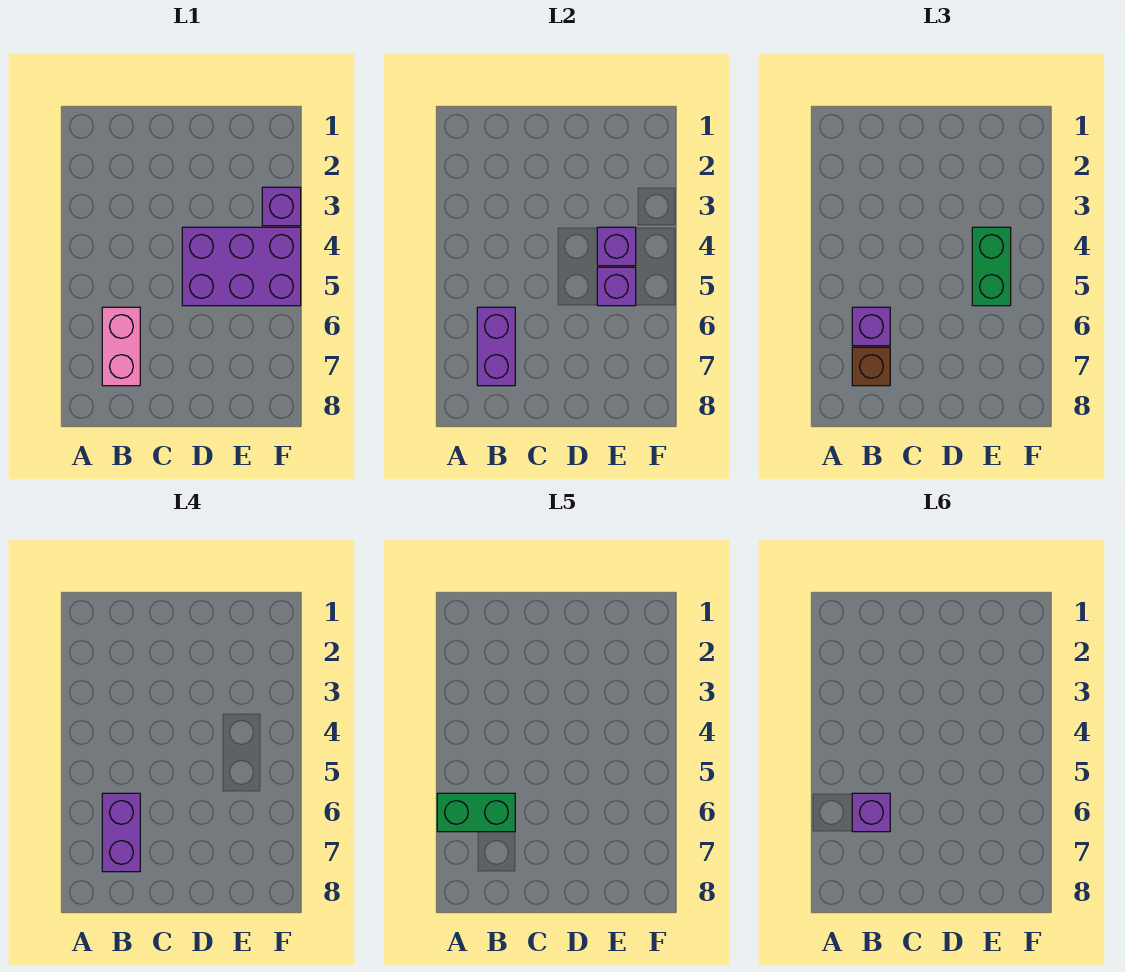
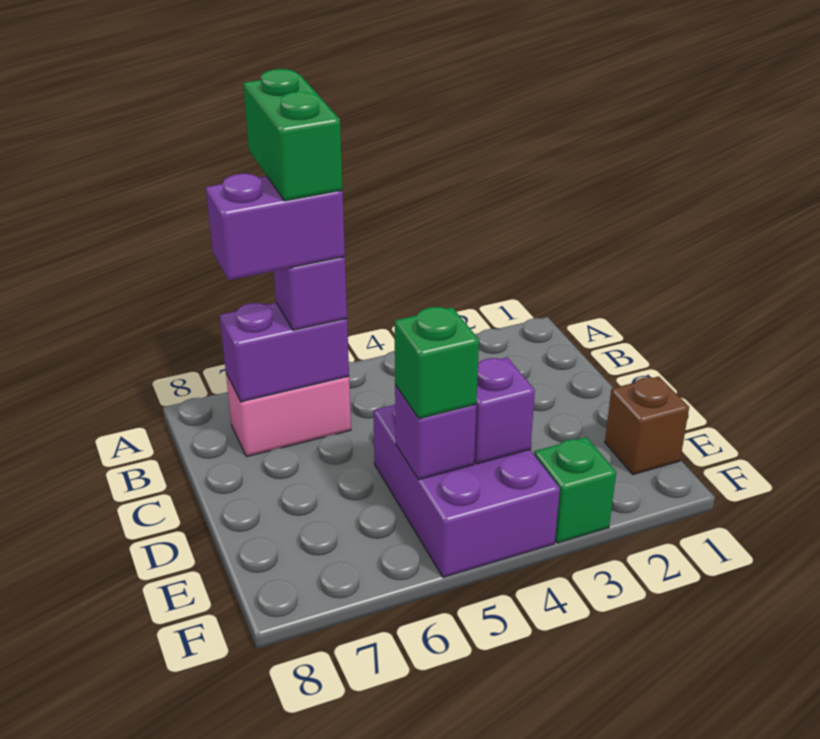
purple brick B6 level 6 -> none
brown brick B7 level 3 -> brown brick E1 level 1
green brick E4:E5 level 3 -> green brick E5 level 3
purple brick F3 level 1 -> green brick F3 level 1

